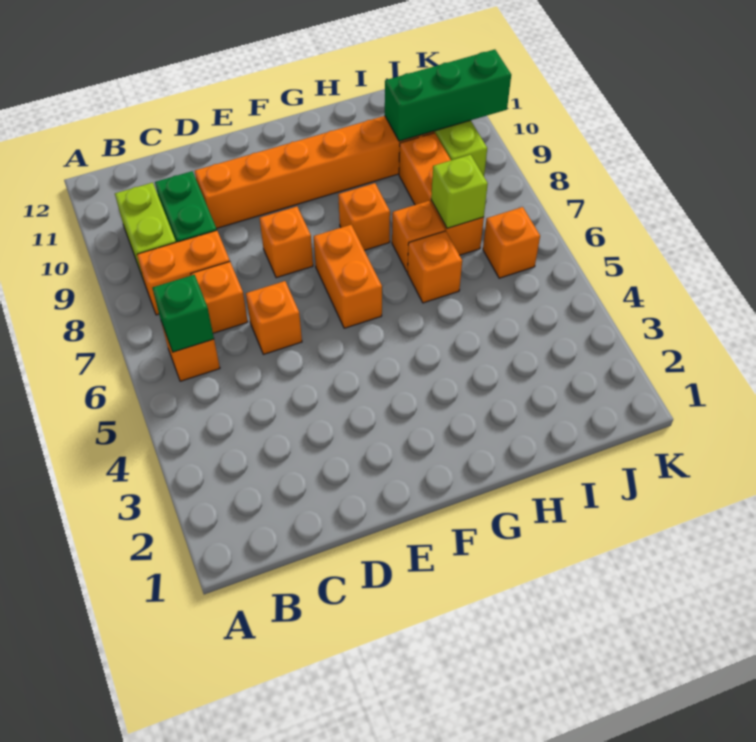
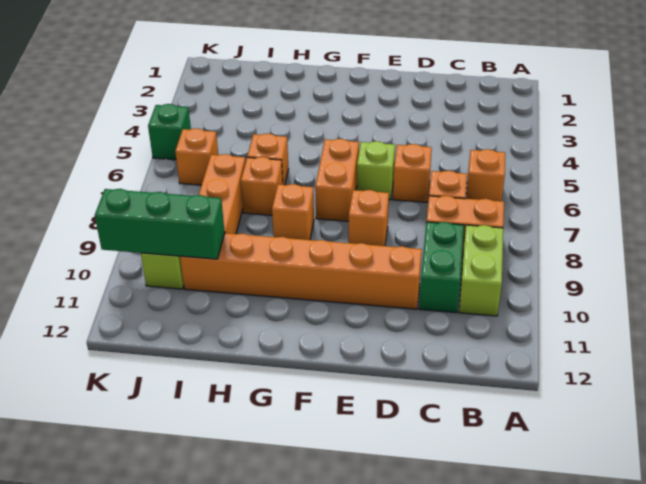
green brick B6 level 2 -> green brick K5 level 1
lime brick I7 level 2 -> lime brick E6 level 1

